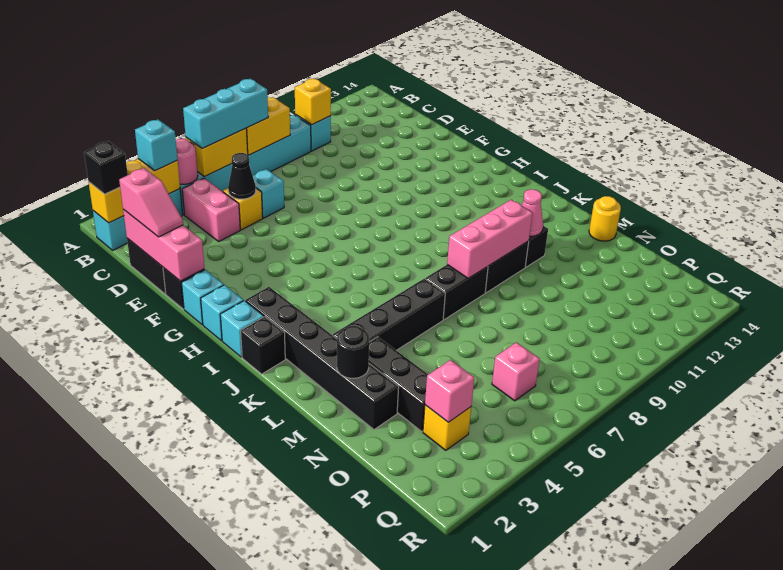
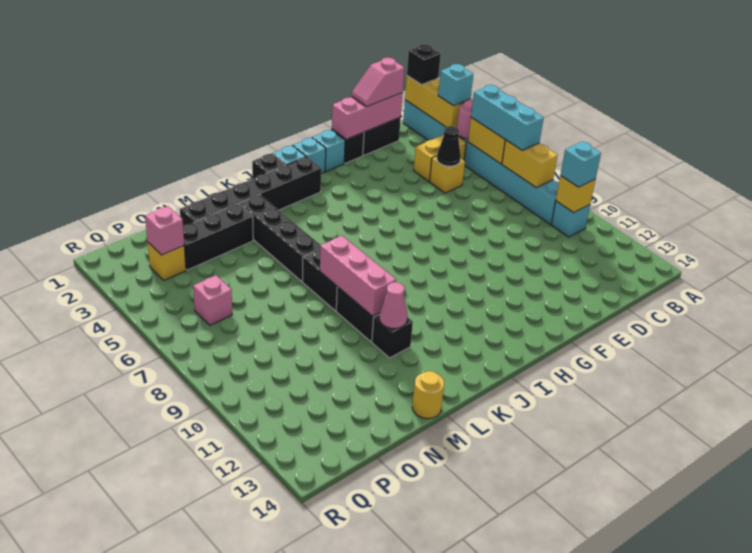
pink brick C4:D4 level 1 -> yellow brick C4:D4 level 1
cyan brick D6 level 1 -> cyan brick B10 level 3
black round brick M2 level 2 -> none

